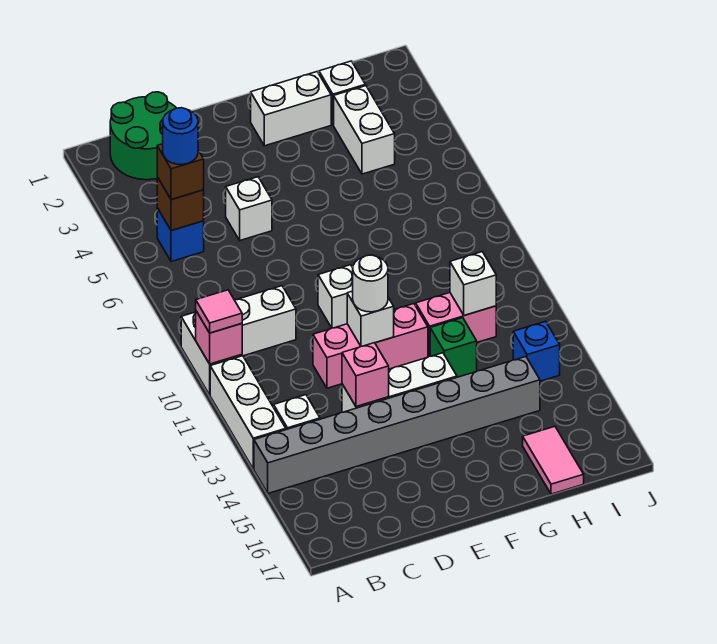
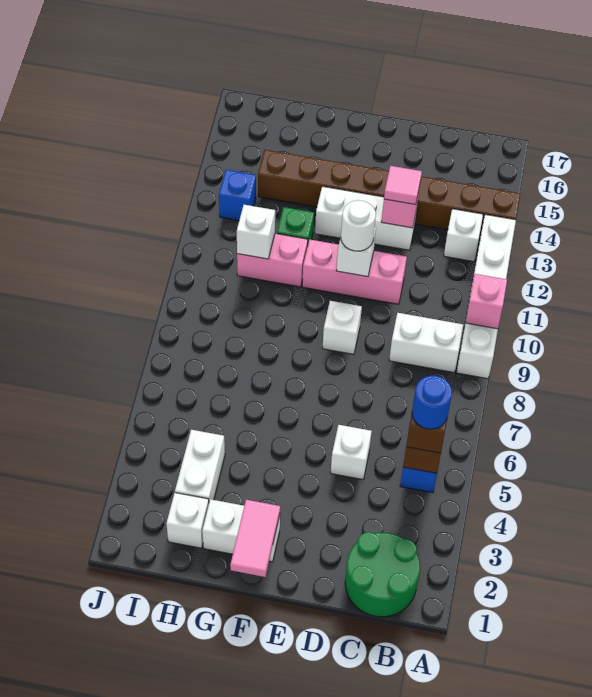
pink tile A10 level 3 -> pink tile D13 level 3
grey brick A14:H14 level 1 -> brown brick A14:H14 level 1
pink tile H16:H17 level 1 -> pink tile F1:F2 level 2

